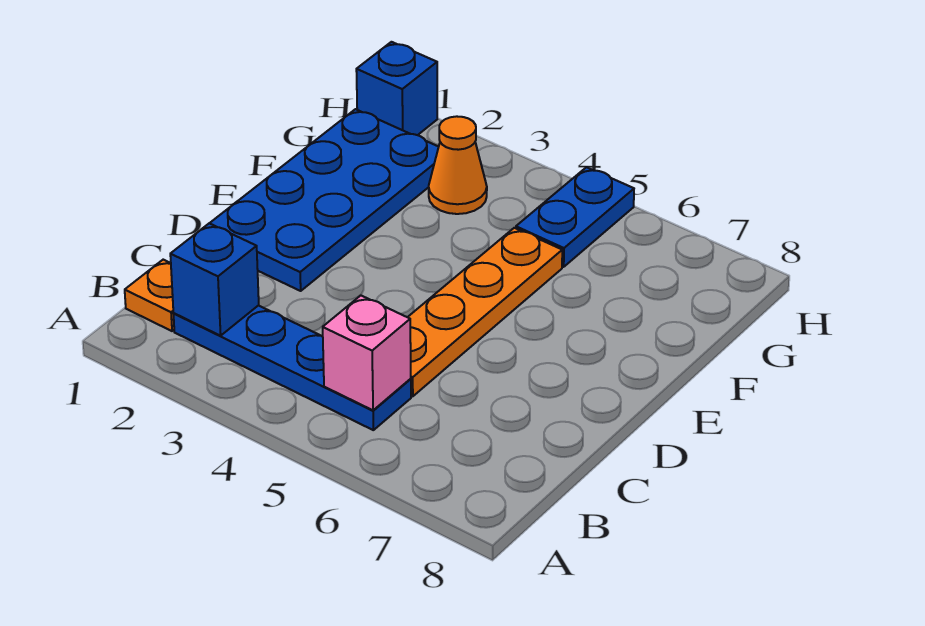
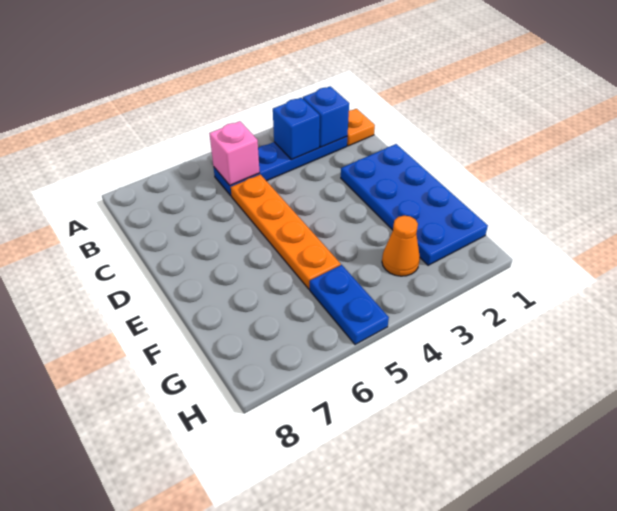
blue brick H1 level 1 -> blue brick B3 level 2

